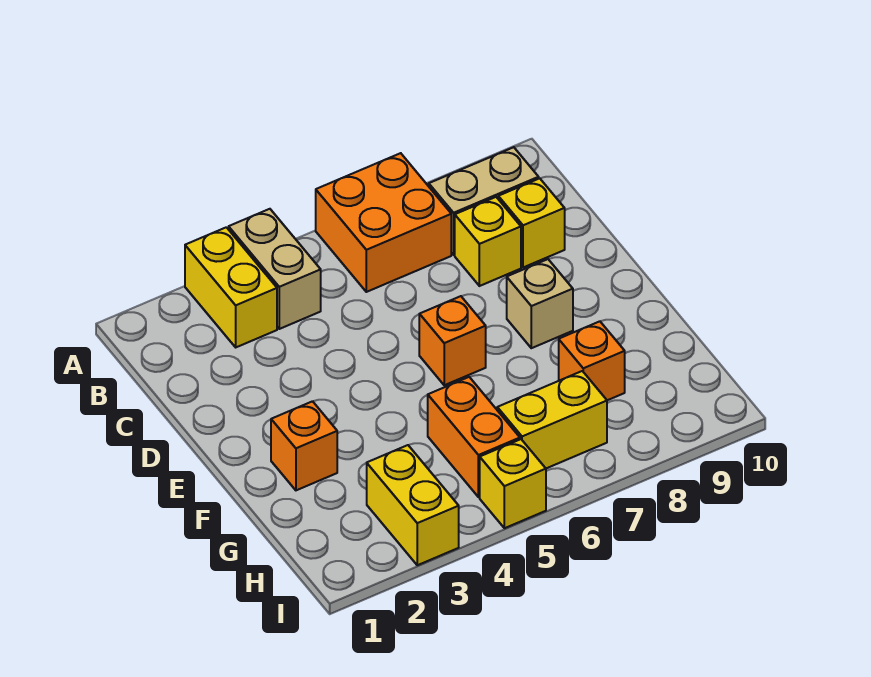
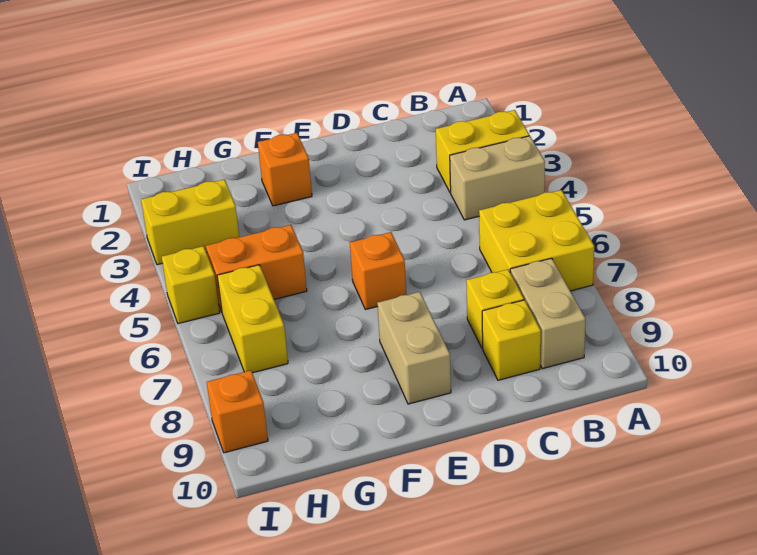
orange brick A6:B7 level 1 -> yellow brick A6:B7 level 1
tan brick E8 level 1 -> tan brick E8:E9 level 1
orange brick G8 level 1 -> orange brick I9 level 1

